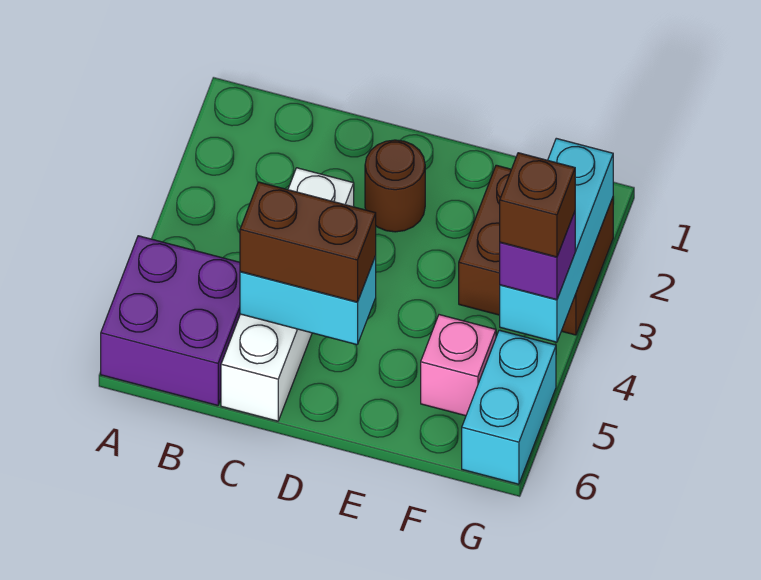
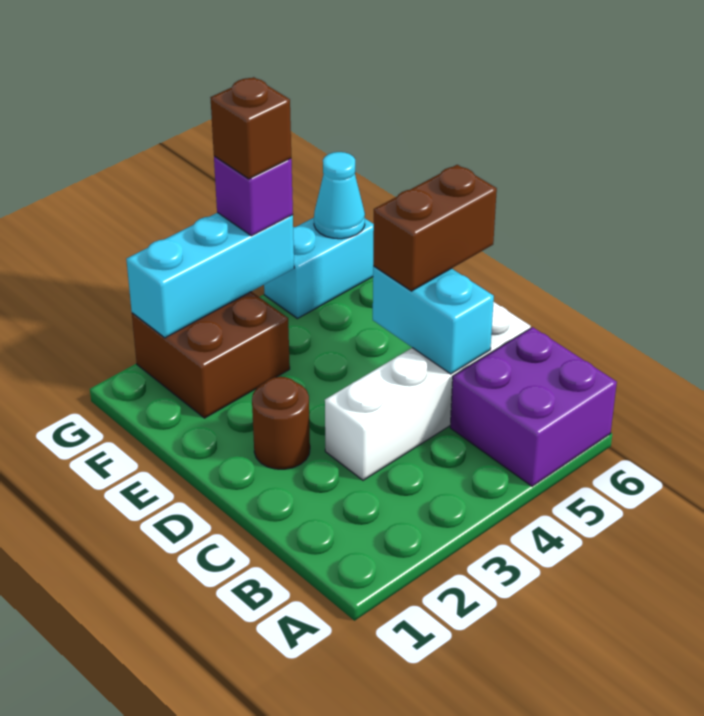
brown brick C5:D5 level 3 -> brown brick D5:D6 level 3
pink brick F5 level 1 -> none
none -> cyan cone G6 level 2

